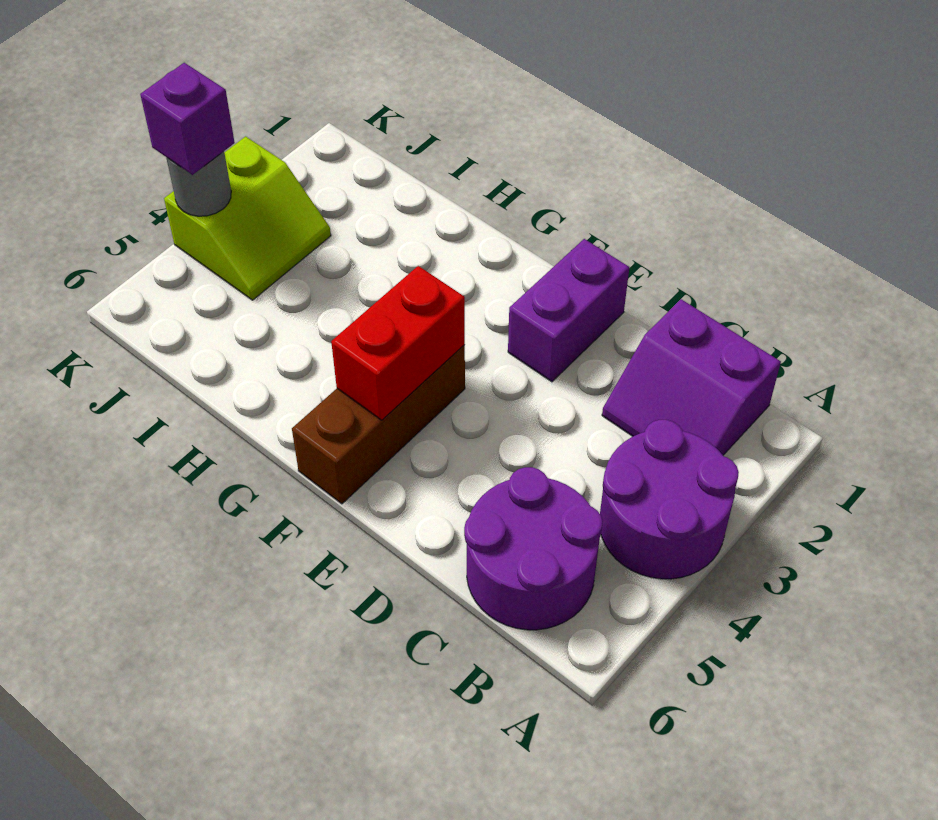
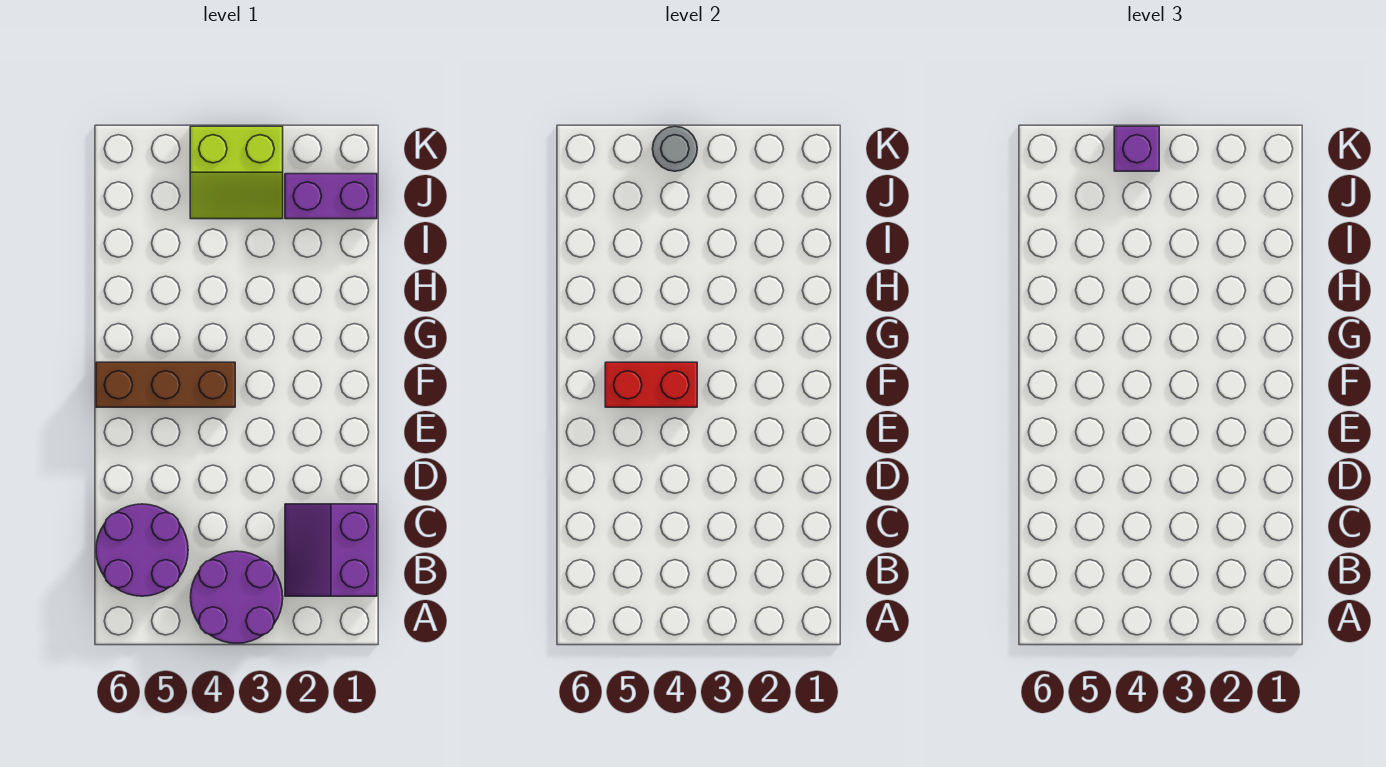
purple brick E1:E2 level 1 -> purple brick J1:J2 level 1

